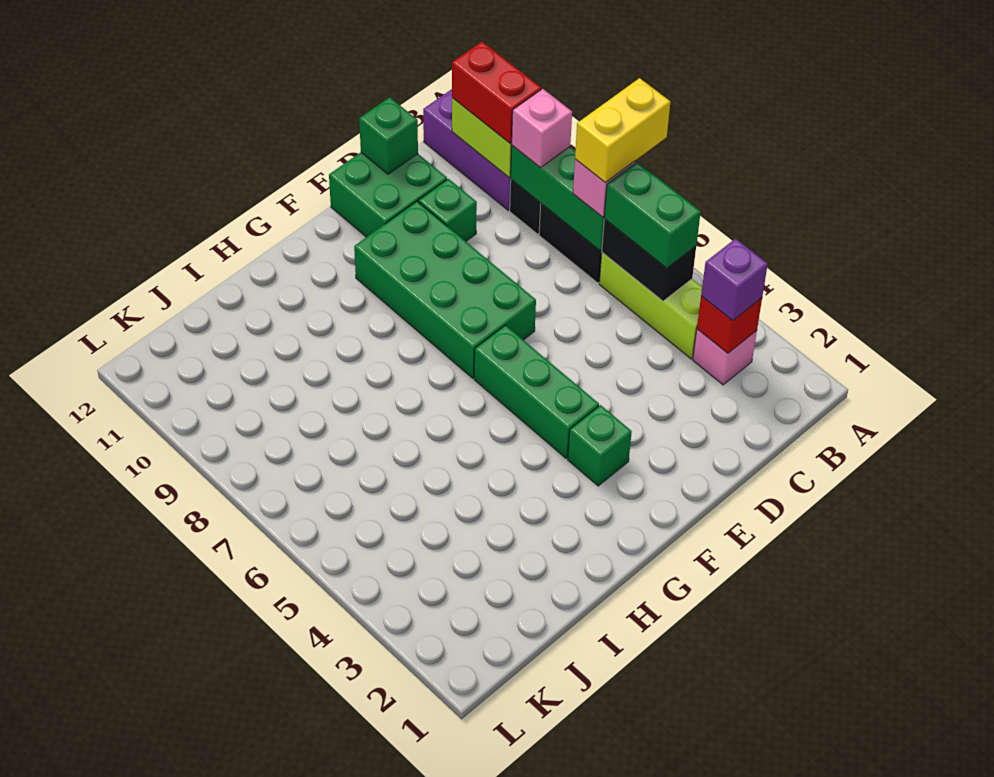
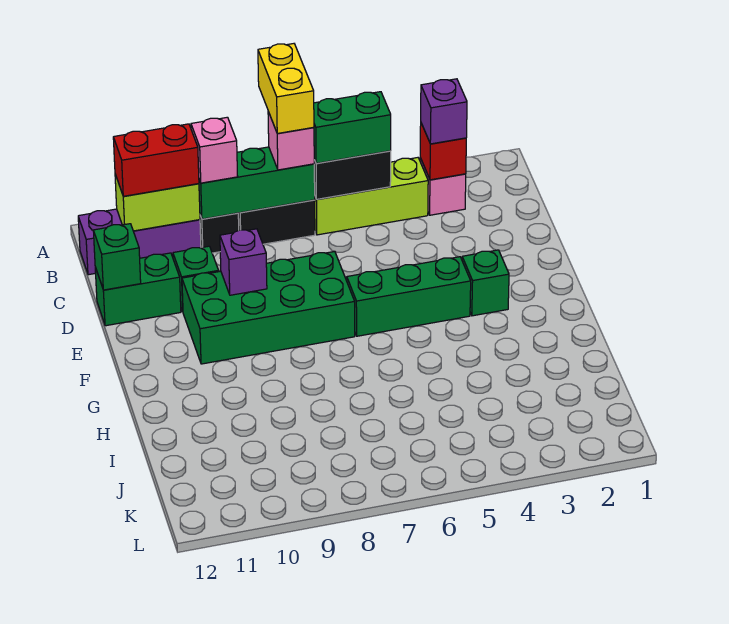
green brick D11:E12 level 1 -> green brick D11:D12 level 1
none -> purple brick E9 level 2

